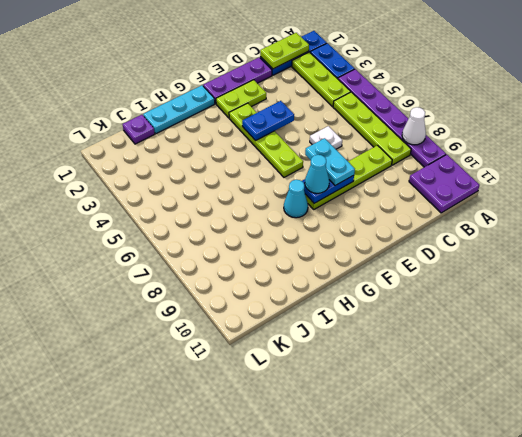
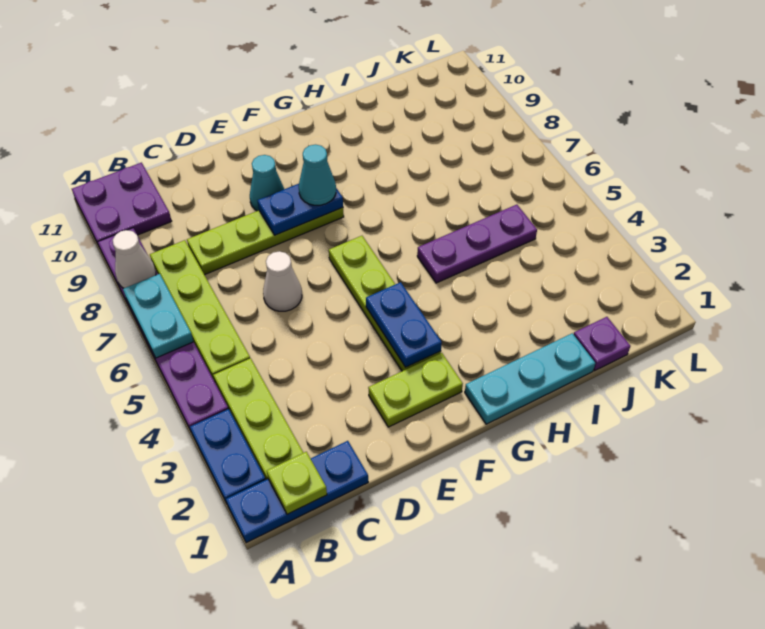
lime plate B1:C1 level 2 -> lime plate B1 level 2
purple plate D1:F1 level 1 -> purple plate H5:J5 level 1
white plate D6 level 1 -> white cone D6 level 1
blue plate E4:F4 level 2 -> blue plate F3:F4 level 2
cyan plate E7:E8 level 3 -> cyan plate A6:A7 level 2
cyan cone G8 level 1 -> cyan cone E9 level 1

